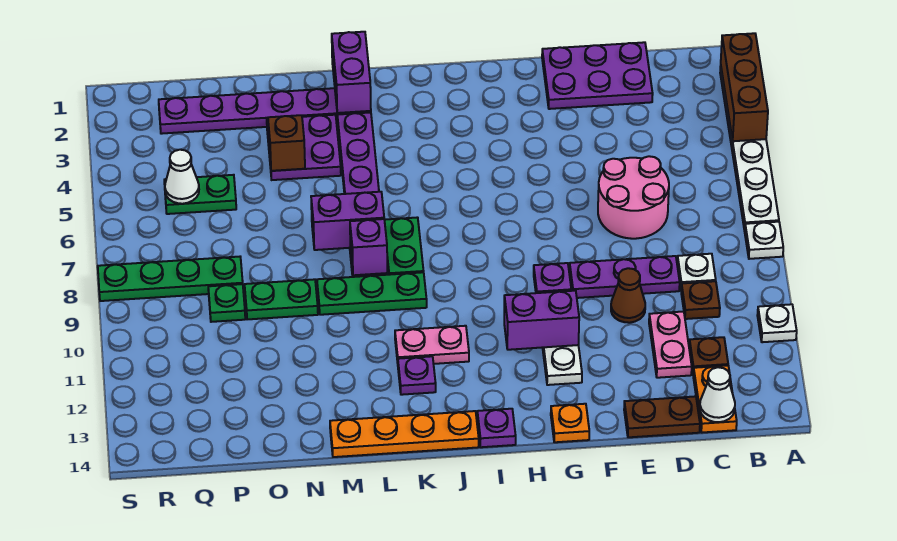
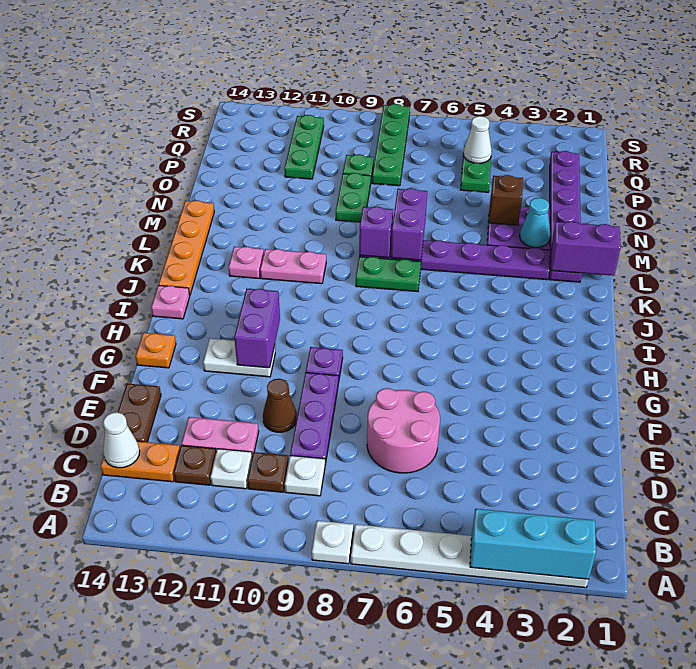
brown brick A2:A4 level 2 -> cyan brick A2:A4 level 2
white plate A11 level 1 -> white plate C11 level 1
purple plate D1:F2 level 1 -> none
purple plate I14 level 1 -> pink plate I14 level 1
pink plate J11:K11 level 1 -> pink plate K10:K11 level 1
green plate K9:M9 level 1 -> green plate P11:R11 level 1
purple plate K12 level 1 -> pink plate K12 level 1
none -> cyan cone M3 level 2

